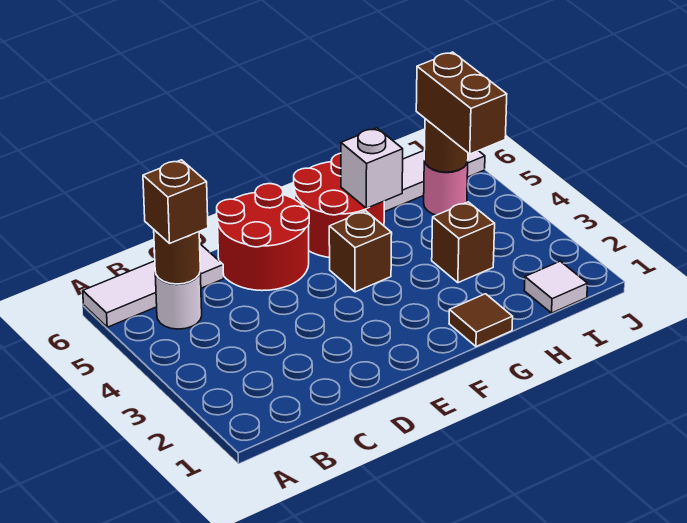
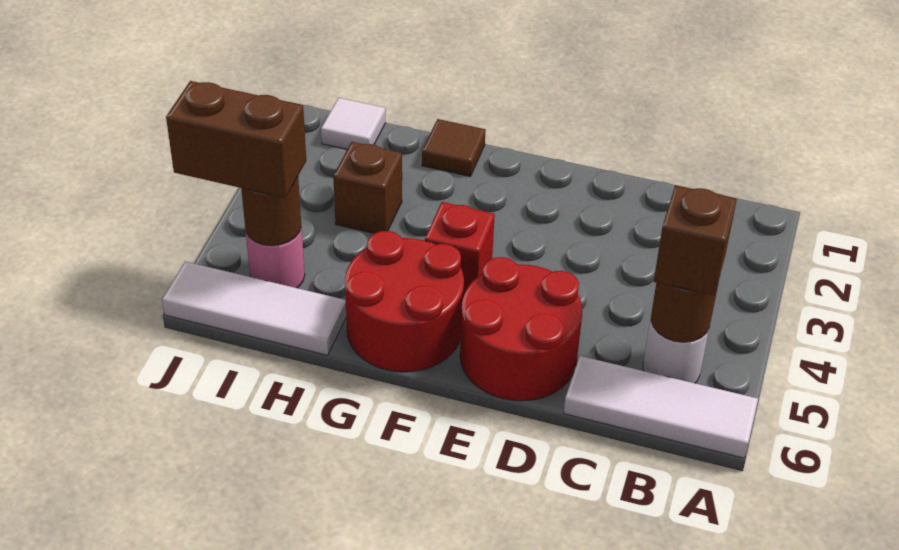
brown brick F4 level 1 -> red brick F4 level 1
white brick G5 level 2 -> none
brown brick I4:I5 level 3 -> brown brick I5:J5 level 3

